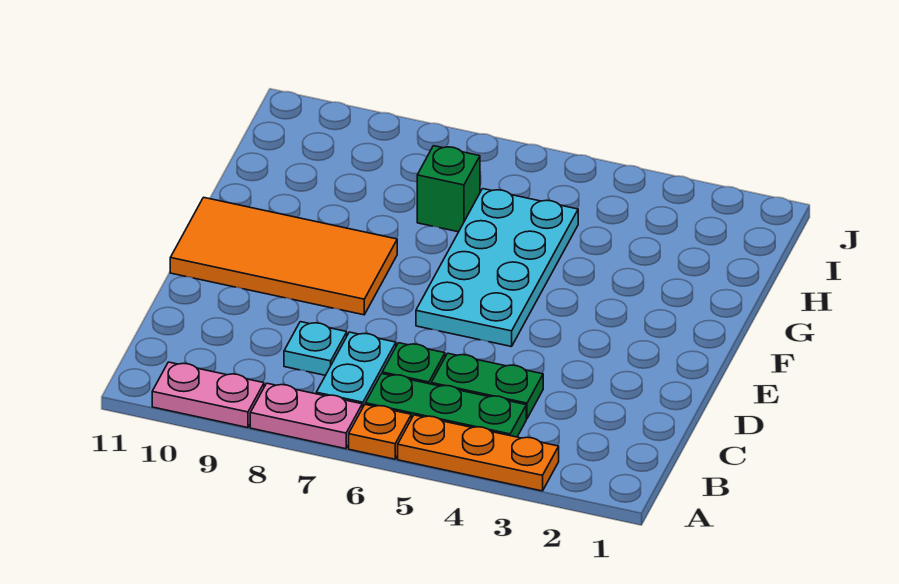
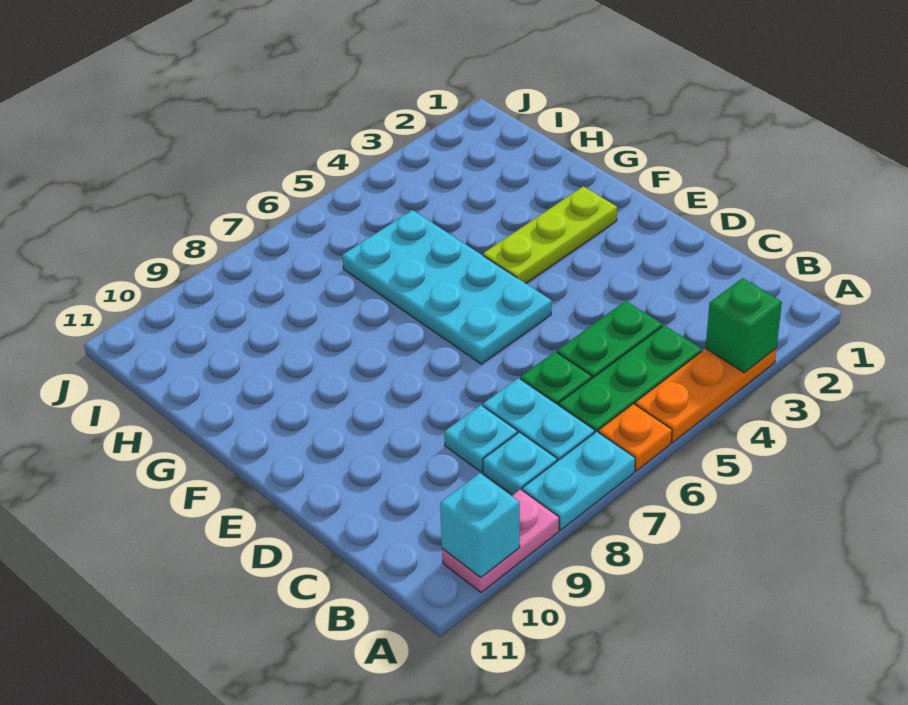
pink plate A7:A8 level 1 -> cyan plate A7:A8 level 1
none -> cyan brick A10 level 2
none -> cyan plate B8 level 1
orange tile E8:F11 level 1 -> none
none -> lime plate F2:F4 level 1
green brick H7 level 1 -> green brick A3 level 2

